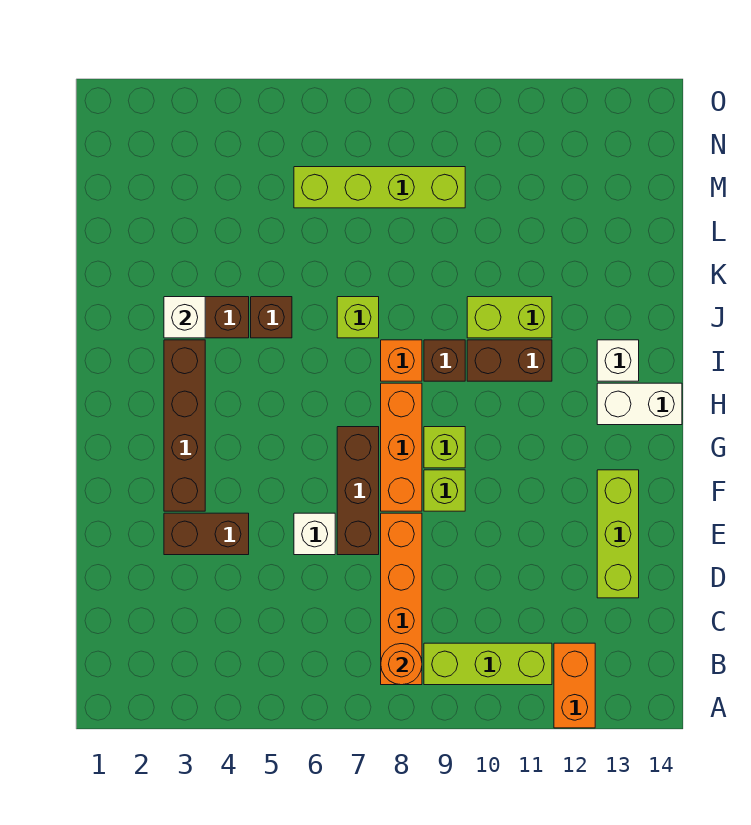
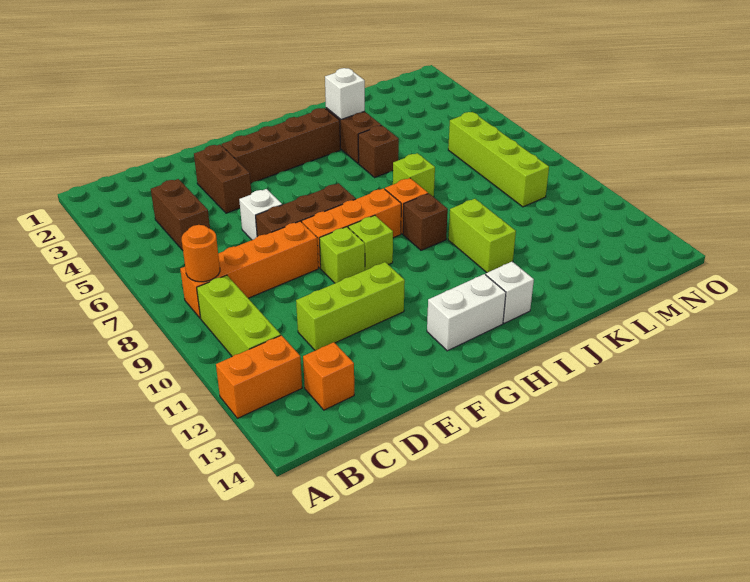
none -> orange brick C13 level 1
lime brick D13:F13 level 1 -> lime brick D11:F11 level 1
white brick H13:H14 level 1 -> white brick G13:H13 level 1
brown brick I10:I11 level 1 -> brown brick C4:C5 level 1

